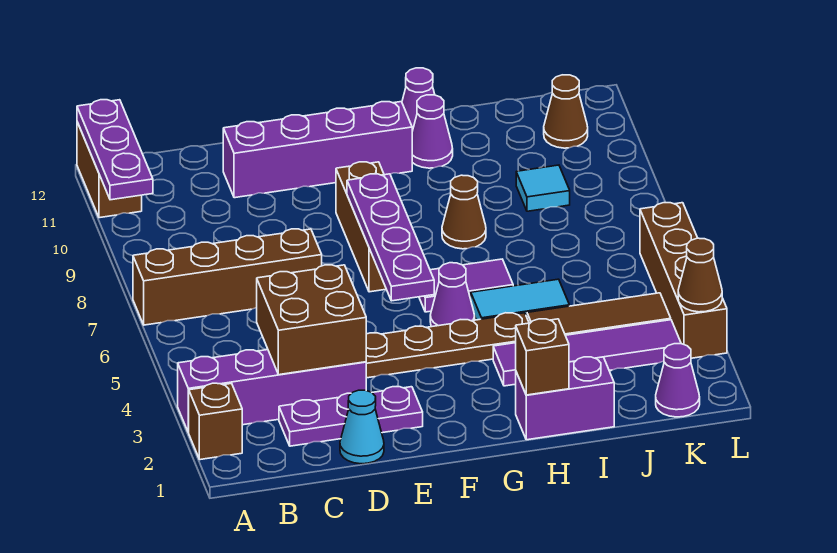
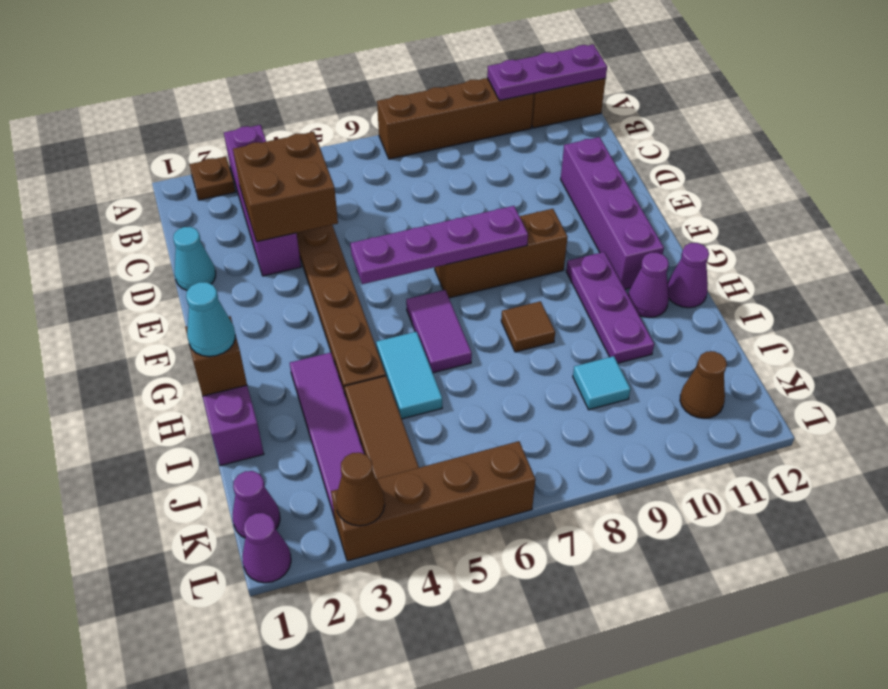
brown brick A2 level 1 -> brown plate A2 level 1
brown brick A7:D7 level 1 -> brown brick A7:A10 level 1
purple plate C2:E2 level 1 -> purple plate G10:I10 level 1
purple cone G5 level 1 -> purple cone L1 level 1
none -> cyan cone H1 level 3
brown cone H8 level 1 -> brown tile H8 level 1

